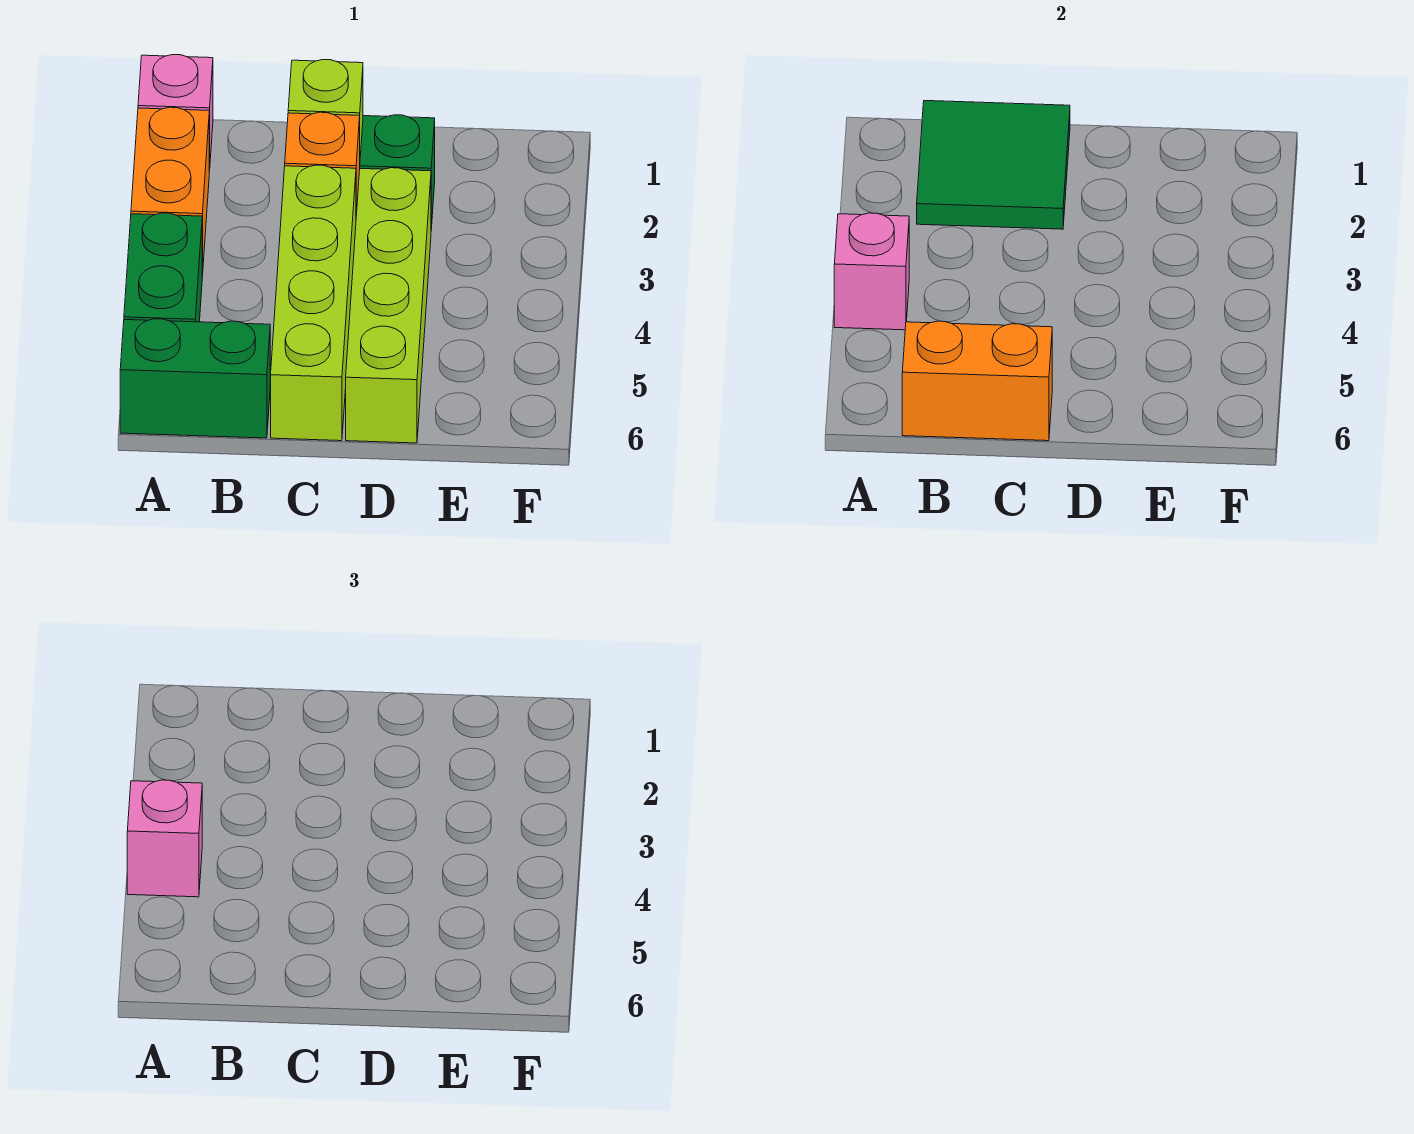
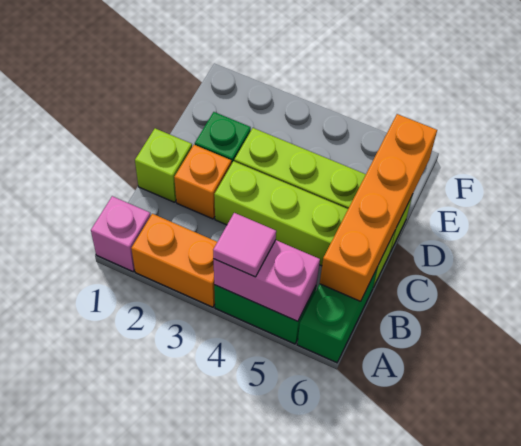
pink brick A4 level 2 -> pink brick A4:A5 level 2
pink brick A4 level 3 -> pink tile A4 level 3
green tile B1:C2 level 2 -> none
orange brick B6:C6 level 2 -> orange brick B6:E6 level 2

